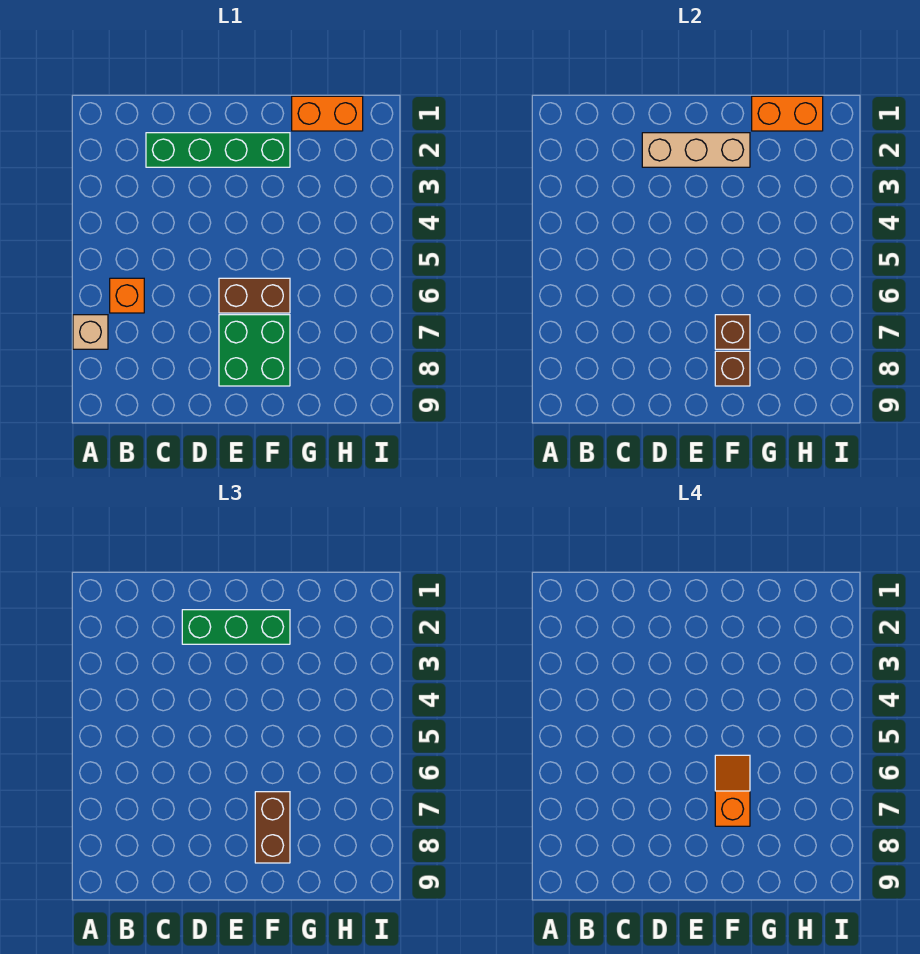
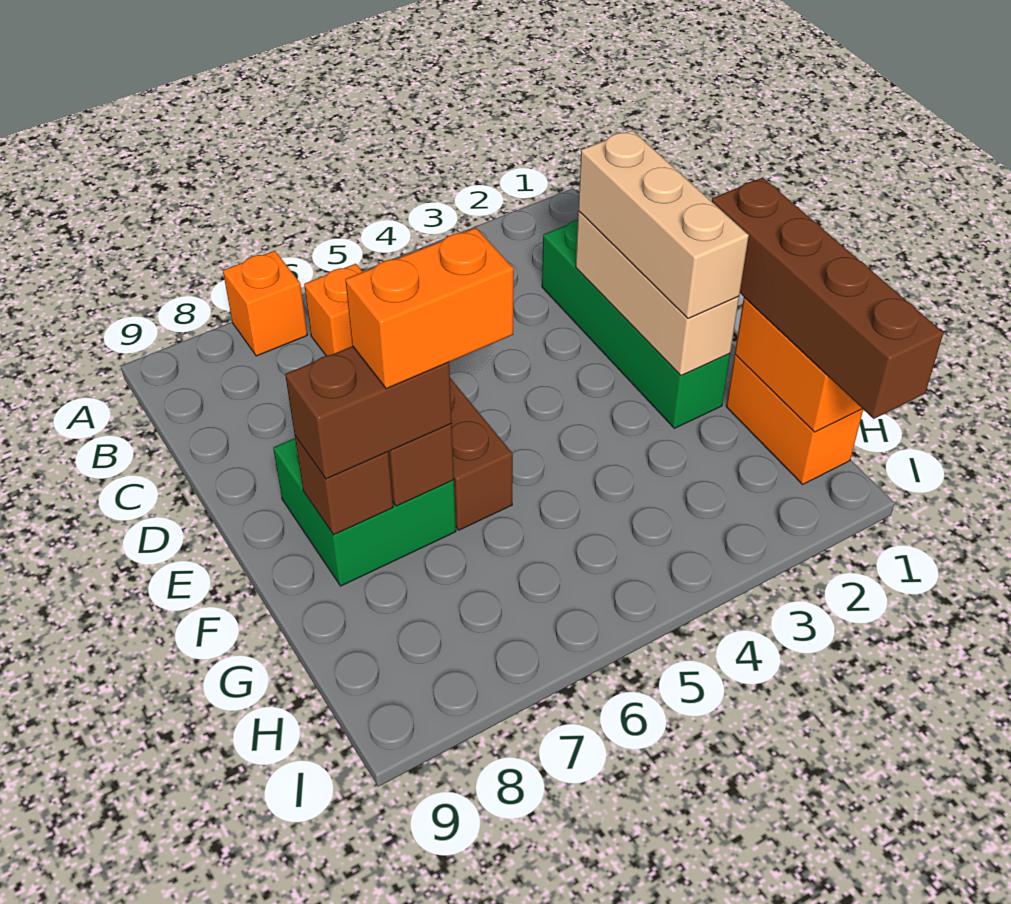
tan brick A7 level 1 -> orange brick A7 level 1
green brick D2:F2 level 3 -> tan brick D2:F2 level 3
none -> brown brick F1:I1 level 3
orange slope F6:F7 level 4 top 7 -> orange brick F6:F7 level 4

